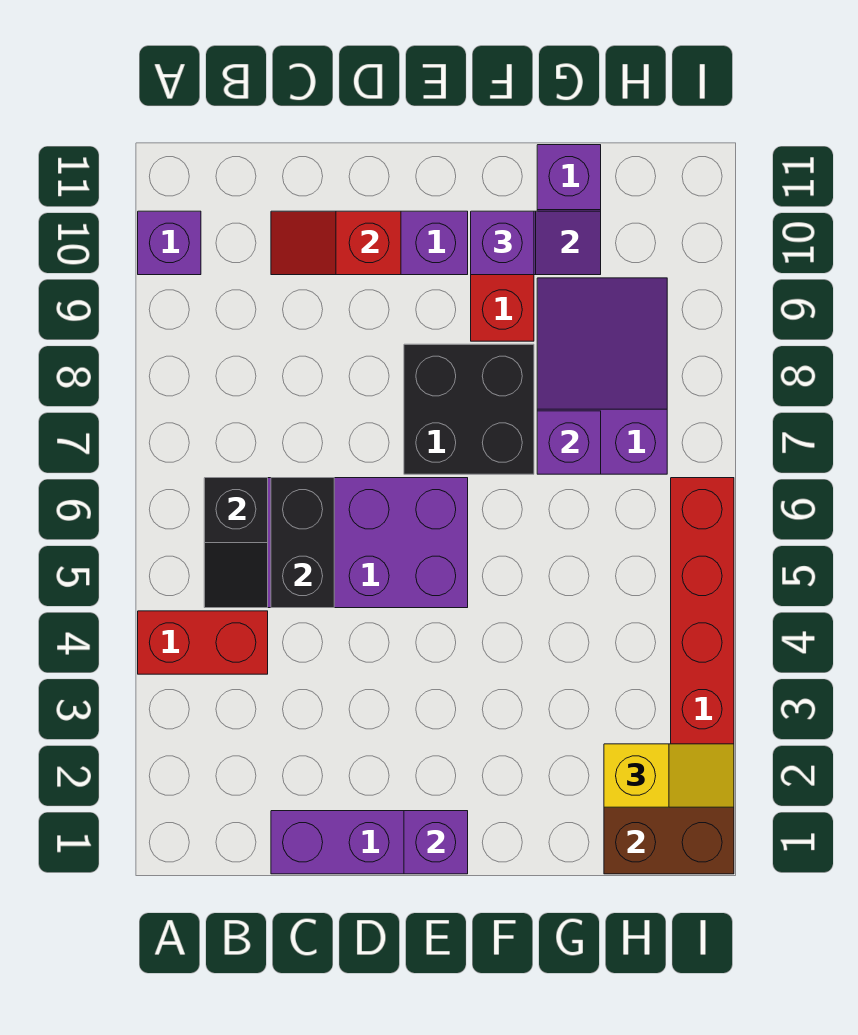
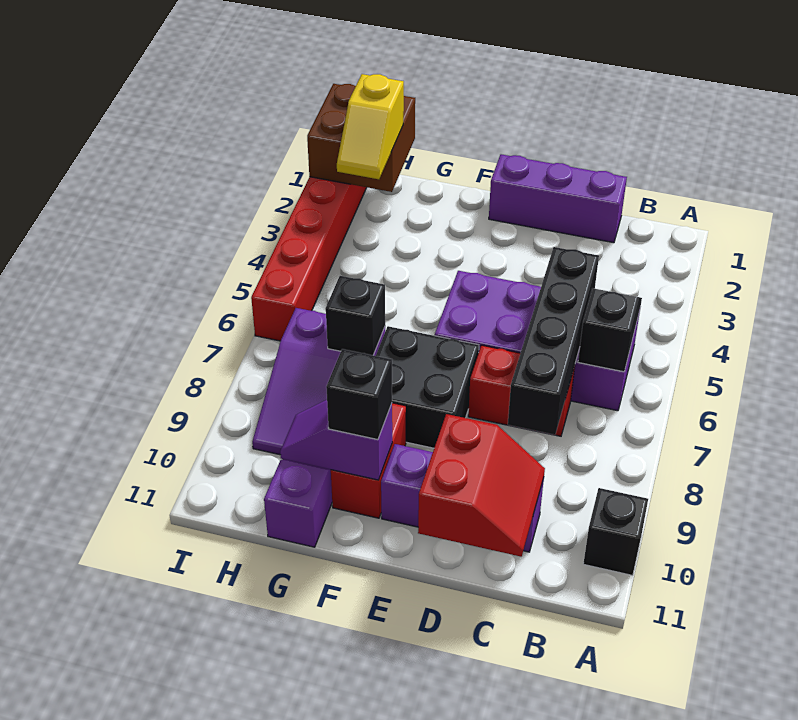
red brick A4:B4 level 1 -> red brick C7:D7 level 1
purple brick A10 level 1 -> black brick A10 level 1
black brick C5:C6 level 2 -> black brick C5:C8 level 2
red slope C10:D10 level 2 top D -> red slope C10:D11 level 2 top D
purple brick E1 level 2 -> none
purple brick F10 level 3 -> black brick F10 level 3
purple brick G7 level 2 -> black brick G7 level 2
yellow slope H2:I2 level 3 top H -> yellow slope H2:H3 level 3 top 2

